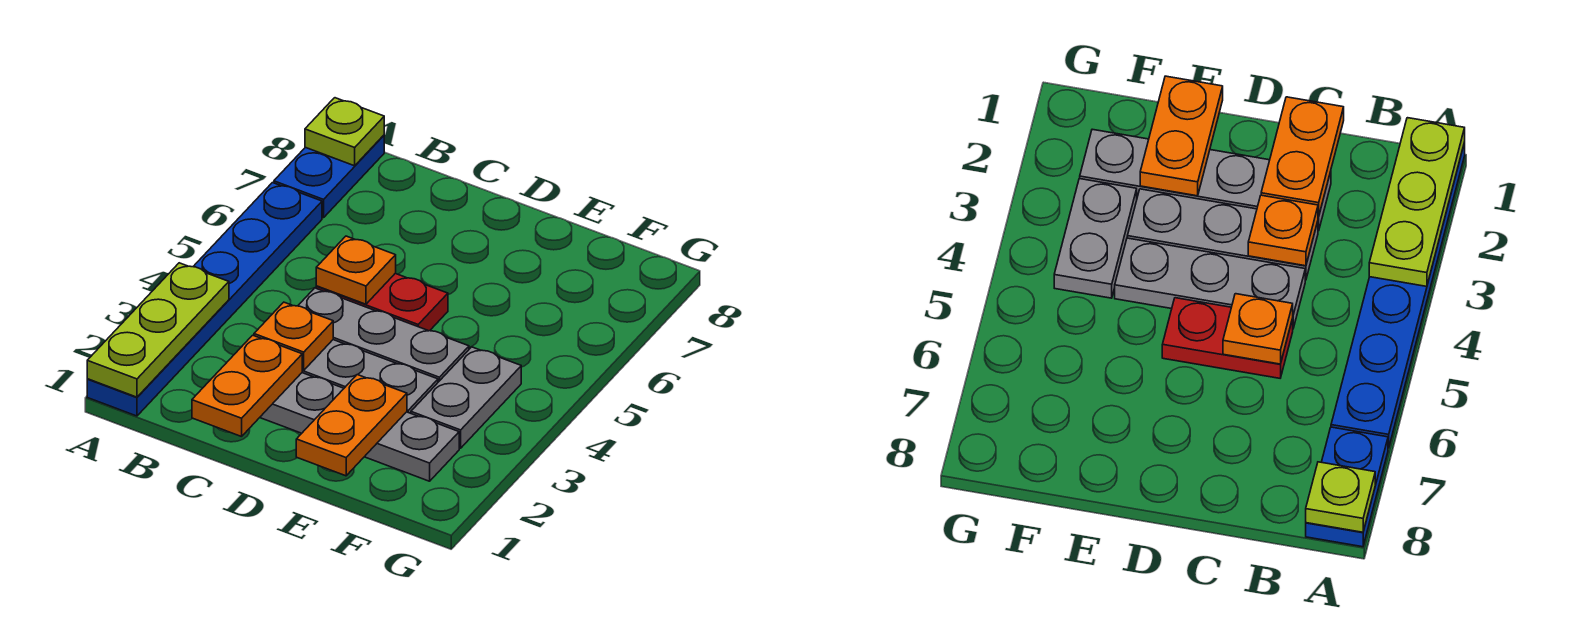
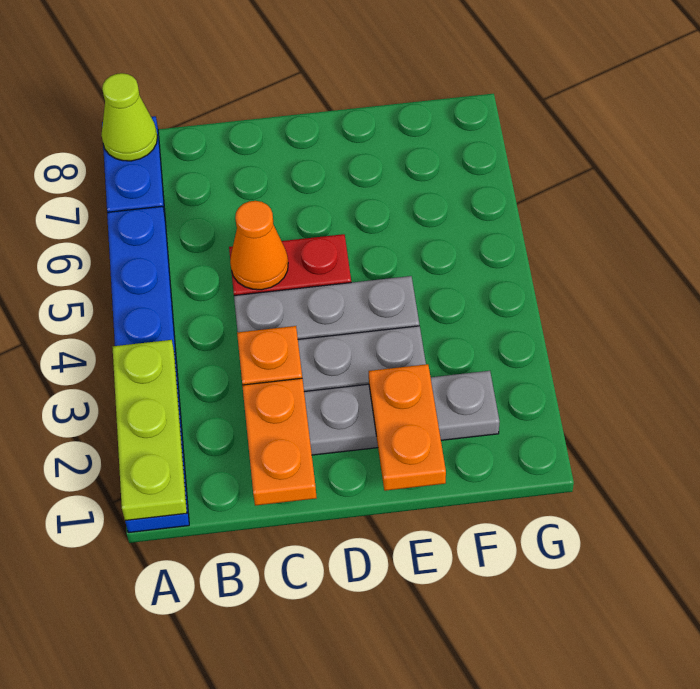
lime plate A8 level 2 -> lime cone A8 level 2
orange plate C5 level 2 -> orange cone C5 level 2
grey plate F3:F4 level 1 -> none

